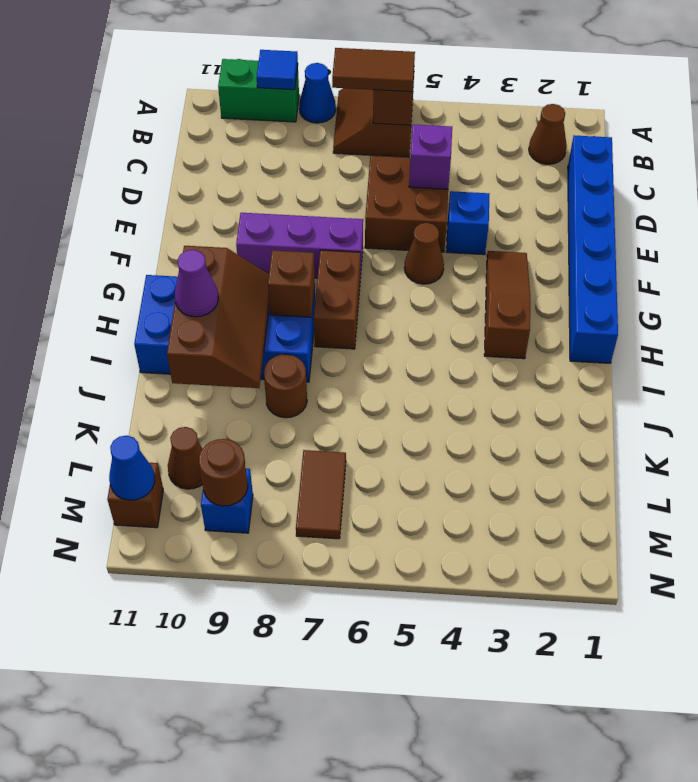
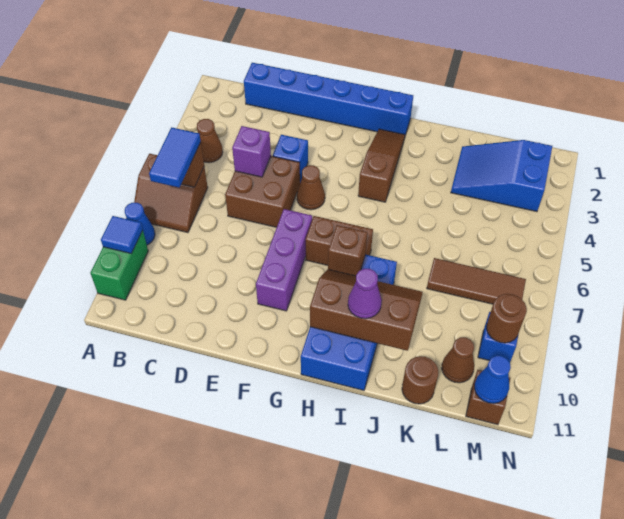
brown cone B2 level 1 -> brown cone B4 level 1
brown tile B6:B7 level 3 -> blue tile B6:B7 level 3
brown slope F3:H3 level 1 top H -> brown slope H2:H4 level 1 top 4
brown round brick J8 level 1 -> brown round brick K11 level 1
none -> blue slope K2:M3 level 1 top M
brown tile L7:M7 level 1 -> brown tile K7:M7 level 1

